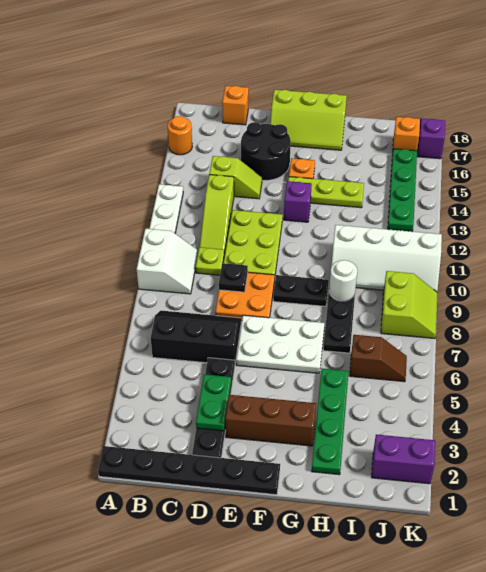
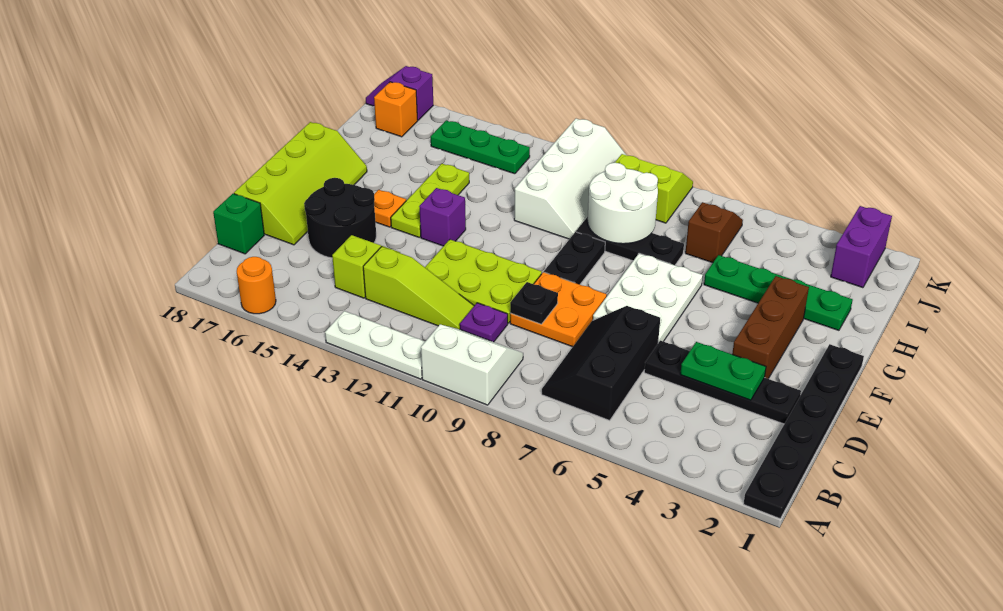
lime plate C10 level 1 -> purple plate C10 level 1
orange brick C18 level 1 -> green brick C18 level 1
lime slope E17:G18 level 1 top 18 -> lime slope D17:G18 level 1 top 18
white round brick H9 level 2 -> white round brick H8:I9 level 2
green plate J13:J16 level 1 -> green plate J13:J15 level 1

